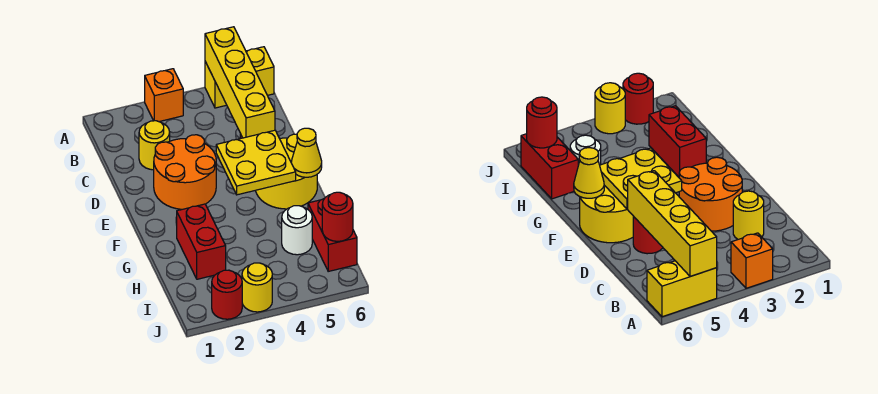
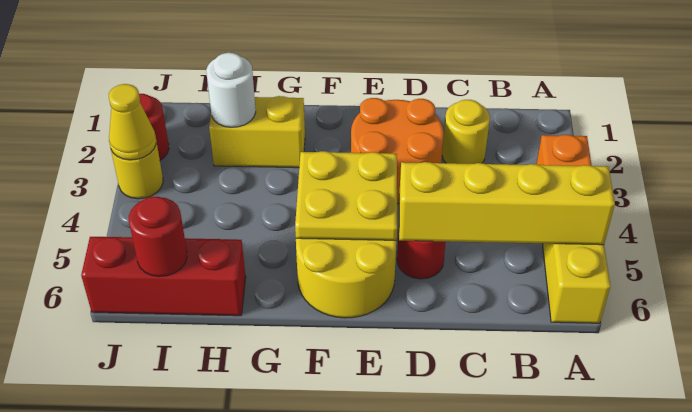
yellow cone F6 level 2 -> yellow cone J3 level 2
red brick G2:H2 level 1 -> yellow brick G2:H2 level 1
white round brick H5 level 1 -> white round brick H2 level 2
red brick H6:I6 level 1 -> red brick H6:J6 level 1

